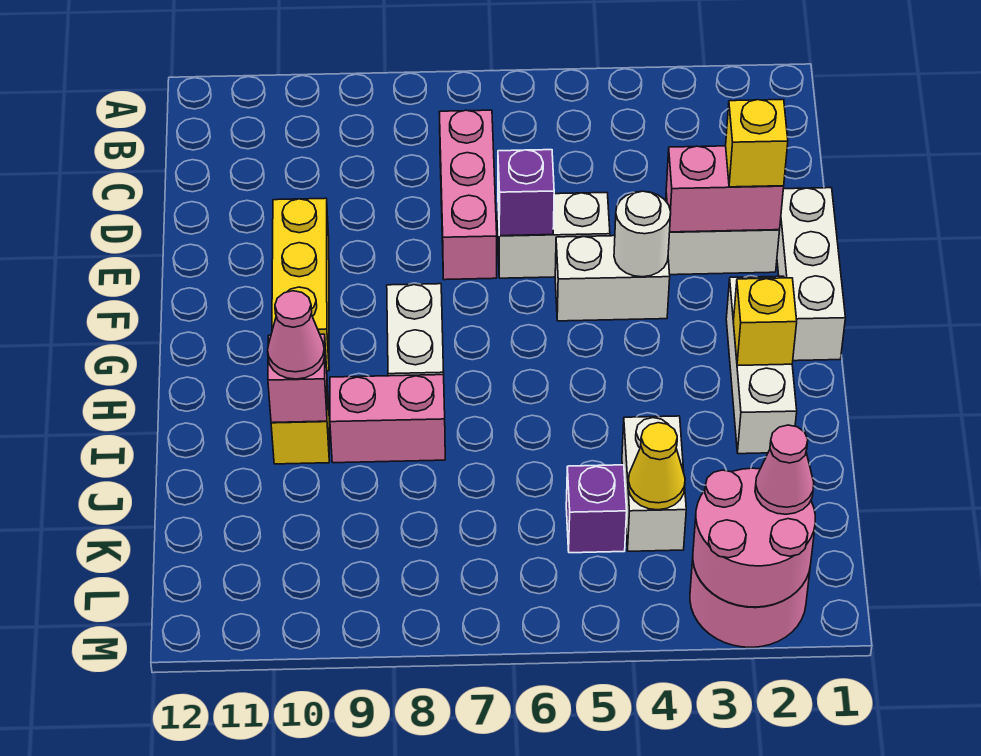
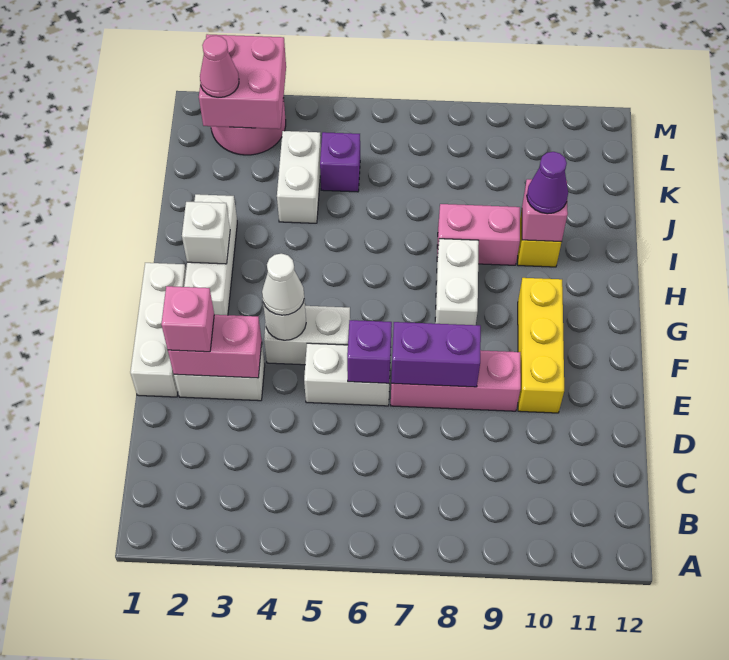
pink brick C7:E7 level 1 -> pink brick E7:E9 level 1
yellow brick E2 level 3 -> pink brick E2 level 3
none -> purple brick E7:E8 level 2
none -> white cone F4 level 3
yellow brick H2 level 2 -> white brick H2 level 2
pink cone I10 level 3 -> purple cone I10 level 3
yellow cone K4 level 2 -> none
pink round brick L2:M3 level 2 -> pink brick L2:M3 level 2

